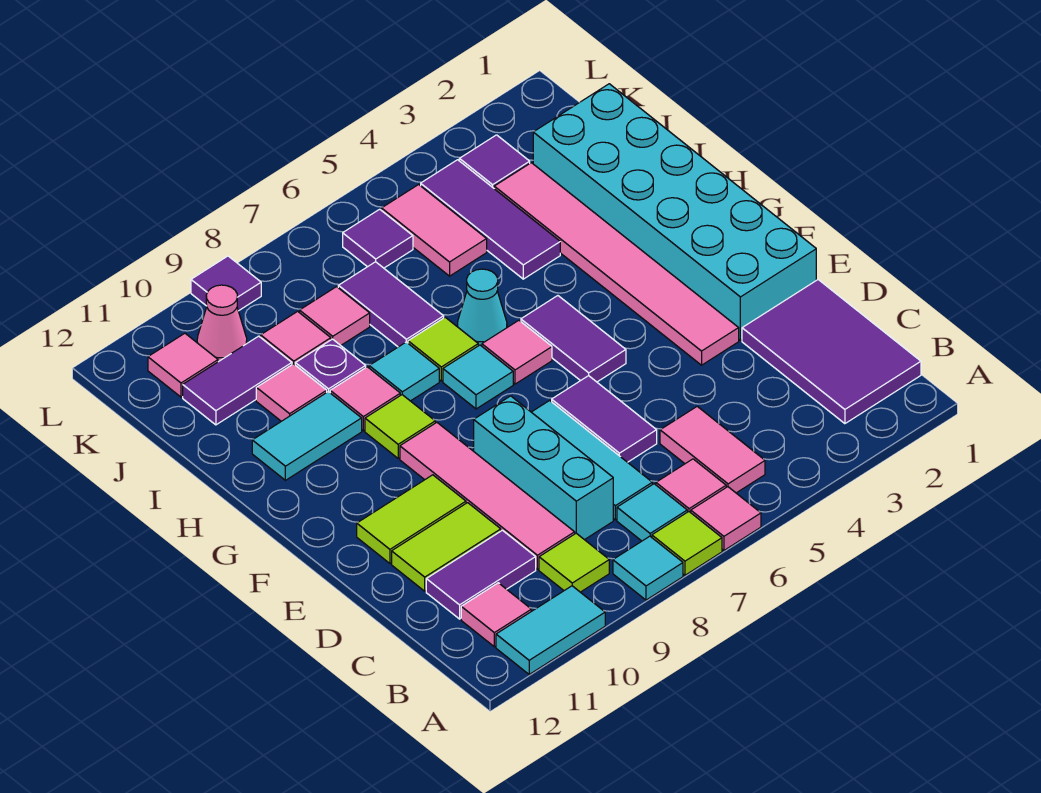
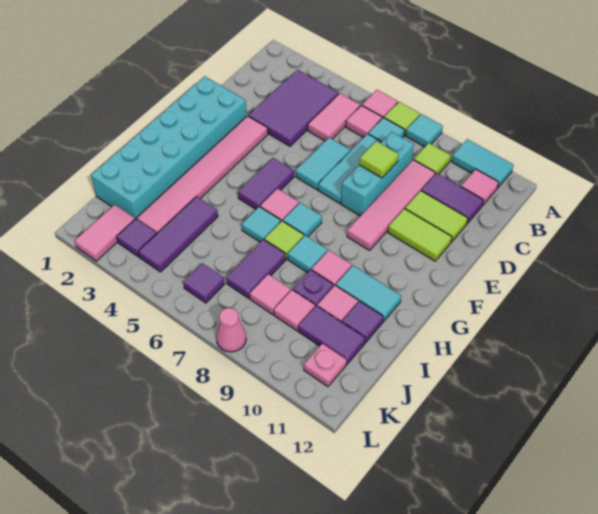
purple tile B1:D2 level 1 -> purple tile B3:D4 level 1
purple tile D6:E6 level 1 -> cyan tile D6:E6 level 1
lime tile G9 level 1 -> lime tile D8 level 2
cyan cone H6 level 1 -> cyan tile H6 level 1
pink tile J5:K5 level 1 -> pink tile K2:L2 level 1
pink cone K10 level 1 -> pink cone L8 level 1
pink tile K11 level 1 -> pink plate K11 level 1
purple tile L9 level 1 -> purple tile I11 level 1

